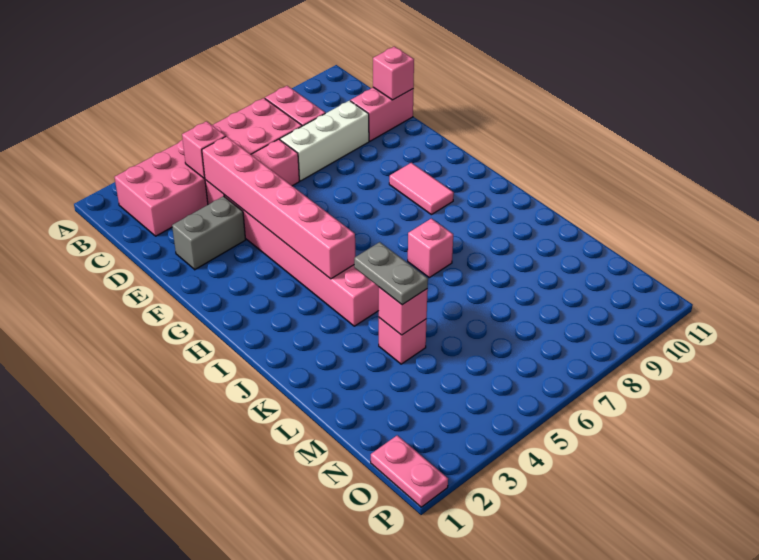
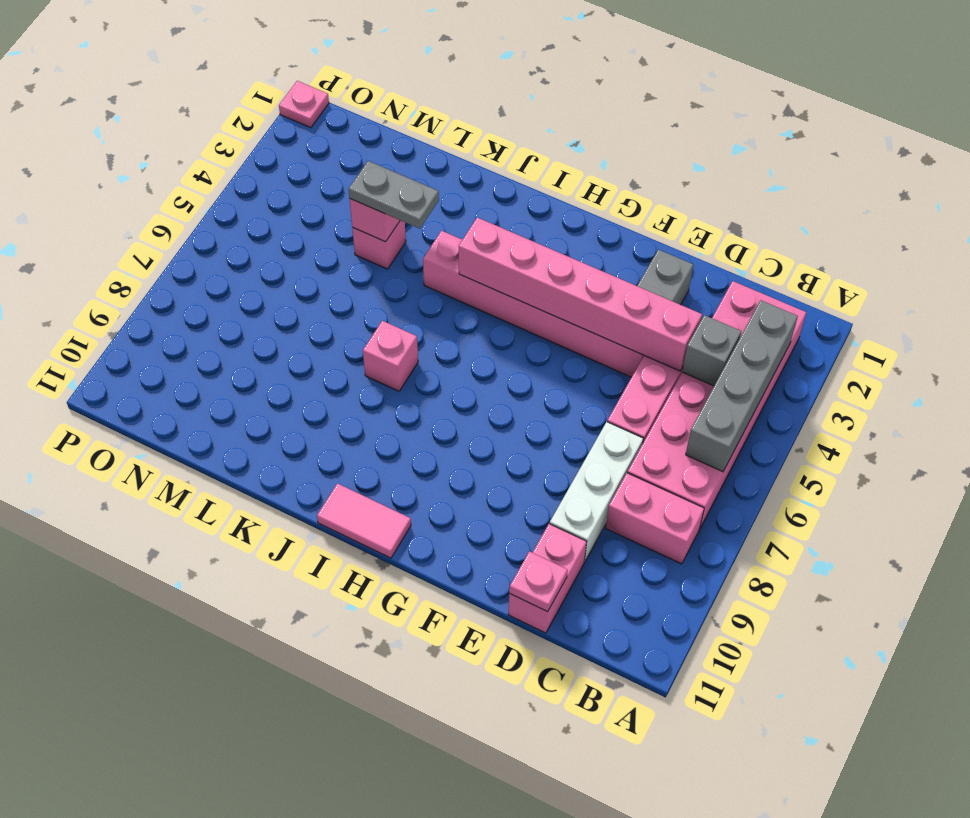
none -> grey brick B3:B6 level 2
pink brick C4 level 2 -> grey brick C4 level 2
pink brick D11 level 2 -> pink plate D11 level 2
pink tile G9:H9 level 1 -> pink tile H11:I11 level 1
pink plate O1:P1 level 1 -> pink plate P1 level 1

